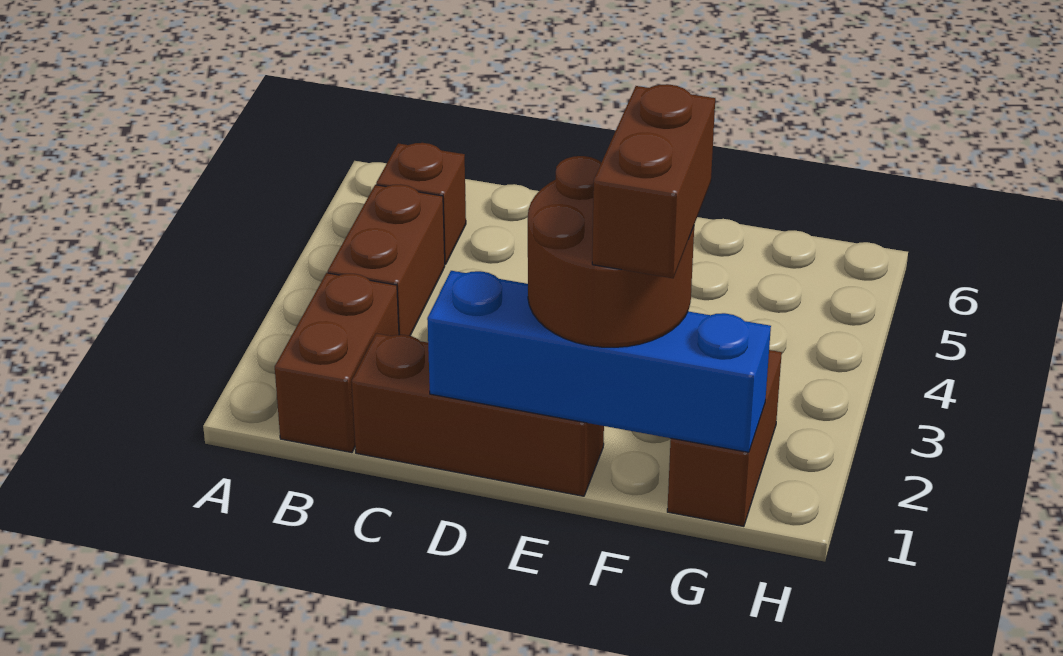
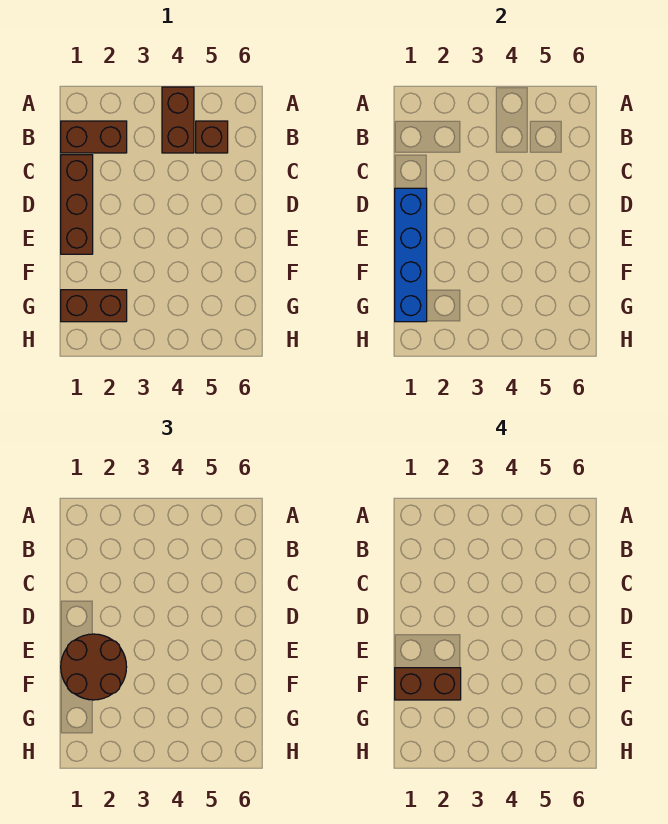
brown brick B3:B4 level 1 -> brown brick A4:B4 level 1

